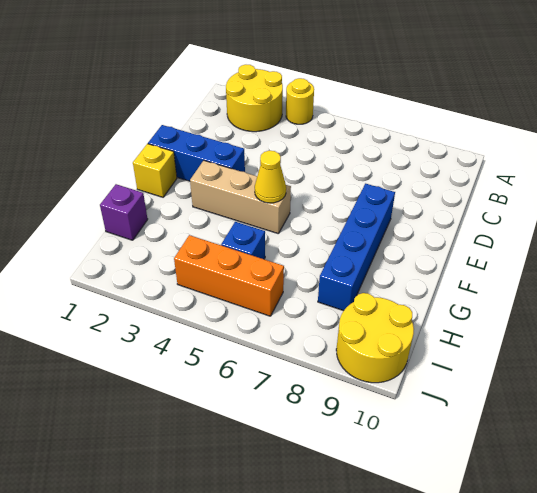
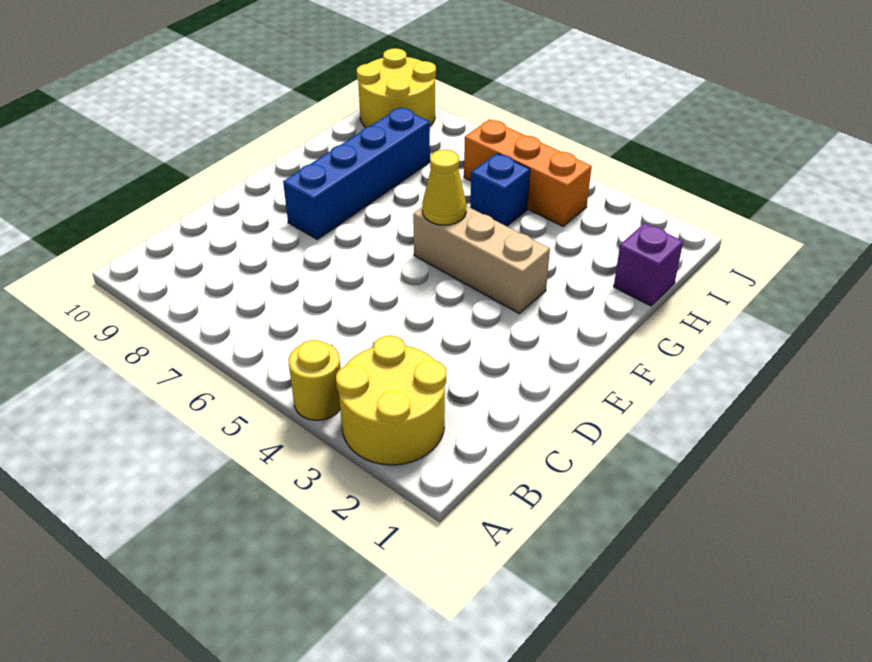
blue brick E1:E3 level 1 -> none
yellow brick F1 level 1 -> none

